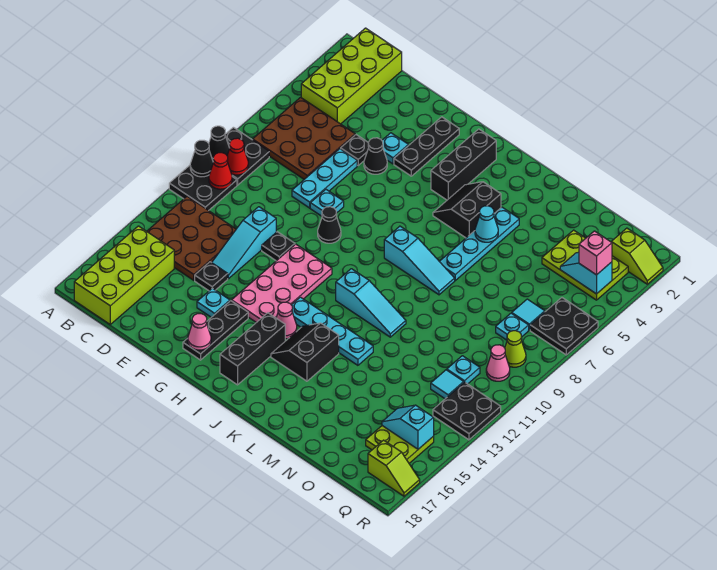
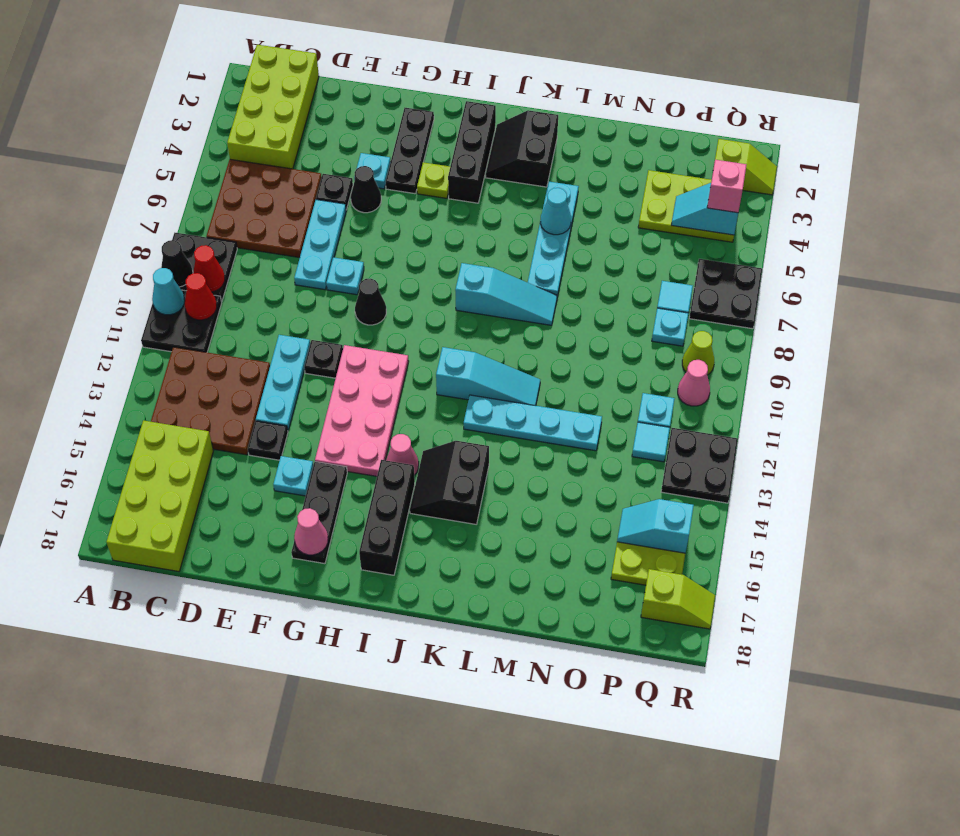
black cone A10 level 2 -> cyan cone A10 level 2
cyan slope E11:E13 level 1 top 11 -> cyan plate E11:E13 level 1
none -> lime plate H4 level 1
cyan plate I13:L13 level 1 -> cyan plate K12:N12 level 1
black slope J4:K5 level 1 top K -> black slope J2:K3 level 1 top K

